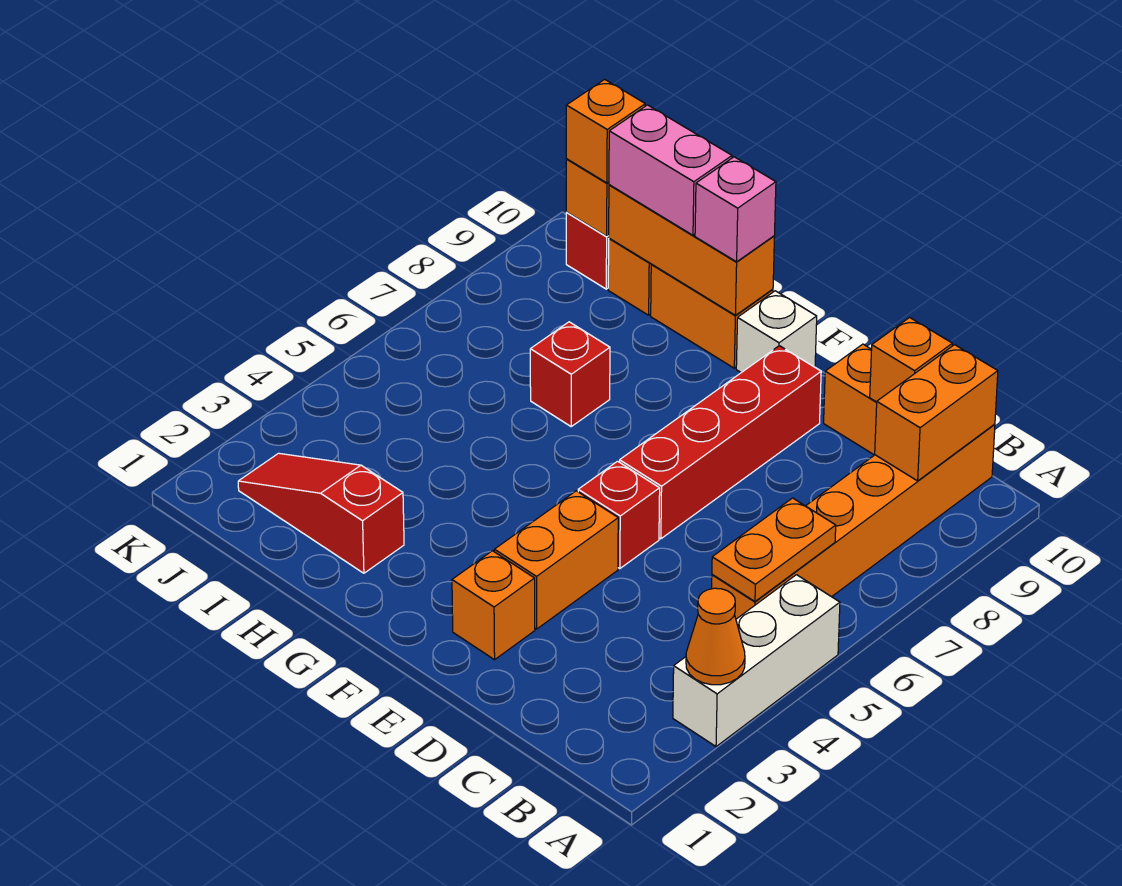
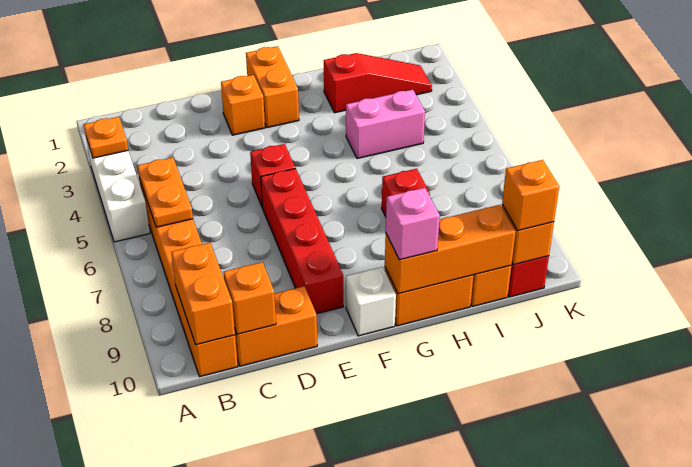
orange cone A3 level 2 -> orange plate A3 level 2
orange brick E3:E4 level 1 -> orange brick F1:F2 level 1
pink brick H10:I10 level 3 -> pink brick H4:I4 level 1

